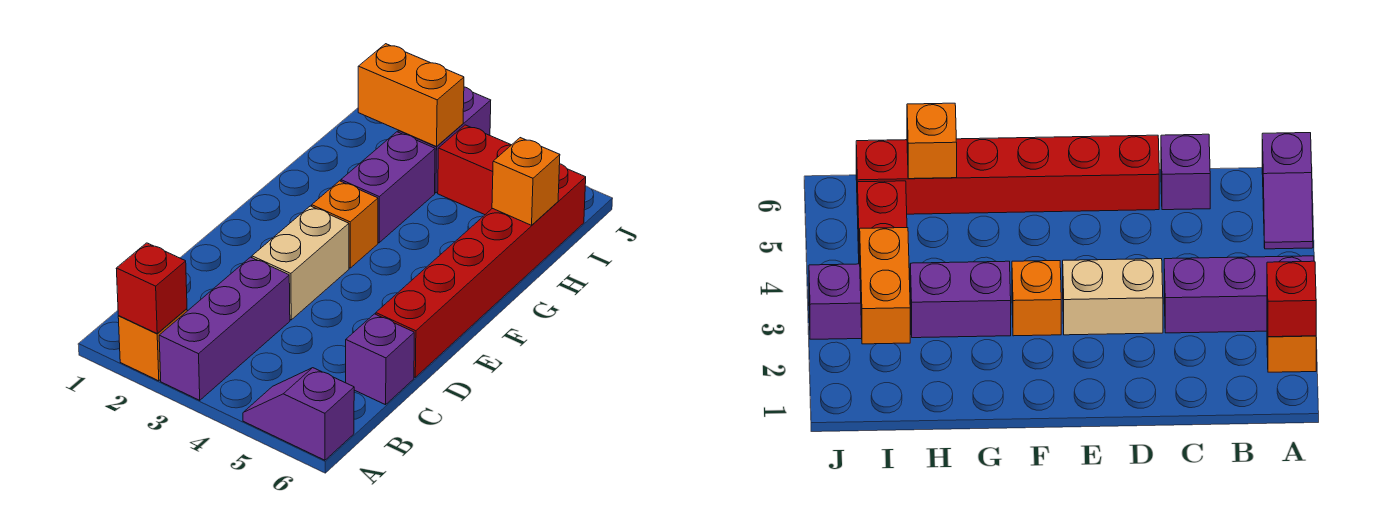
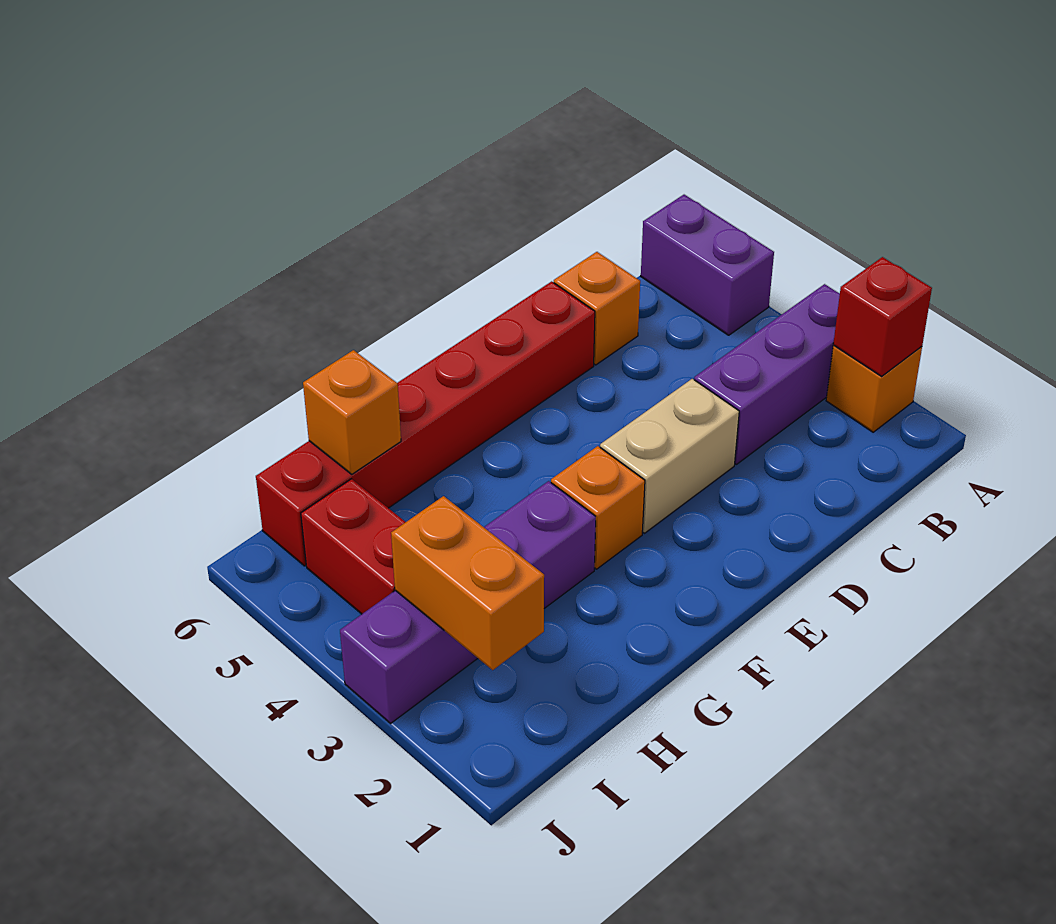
purple slope A5:A6 level 1 top 6 -> purple brick A5:A6 level 1
purple brick C6 level 1 -> orange brick C6 level 1

